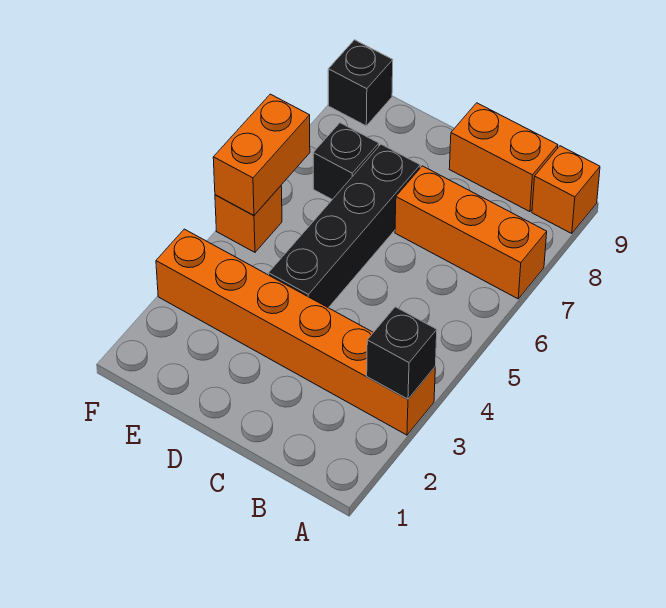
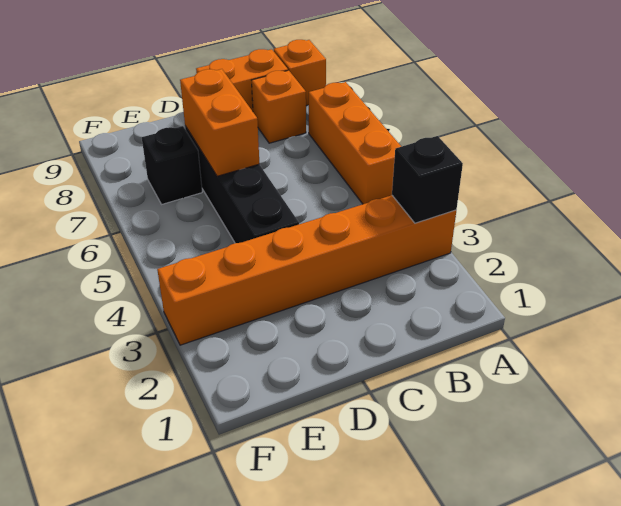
orange brick A7:C7 level 1 -> orange brick A5:A7 level 1
orange brick F5 level 1 -> orange brick B8 level 1
orange brick F5:F6 level 2 -> orange brick D6:D7 level 2
black brick F9 level 1 -> none

